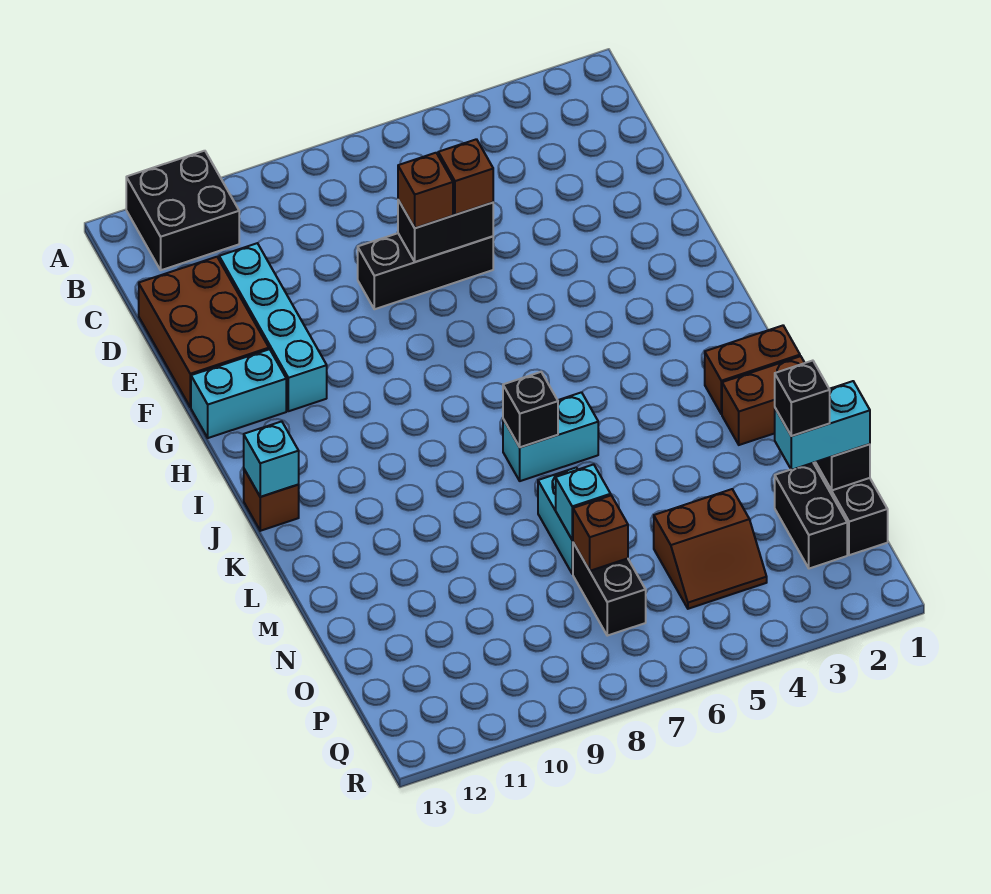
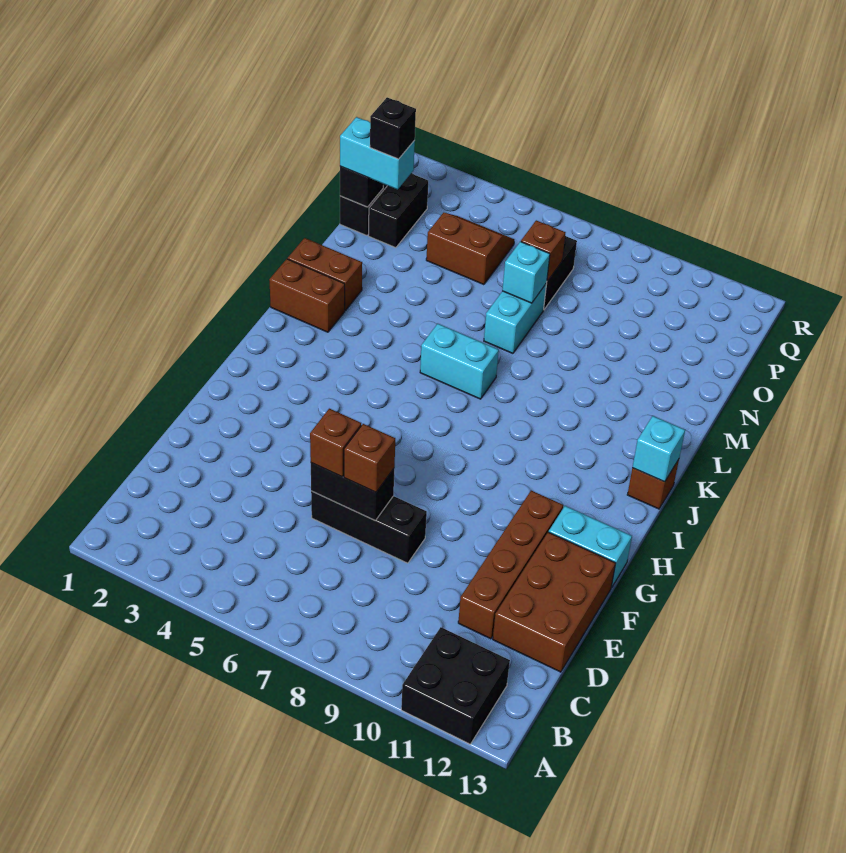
cyan brick D11:G11 level 1 -> brown brick D11:G11 level 1
black brick K7 level 2 -> none

